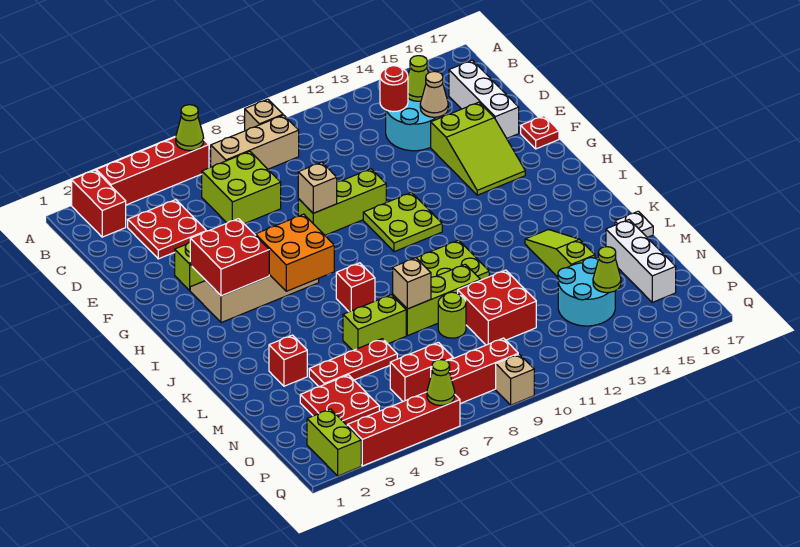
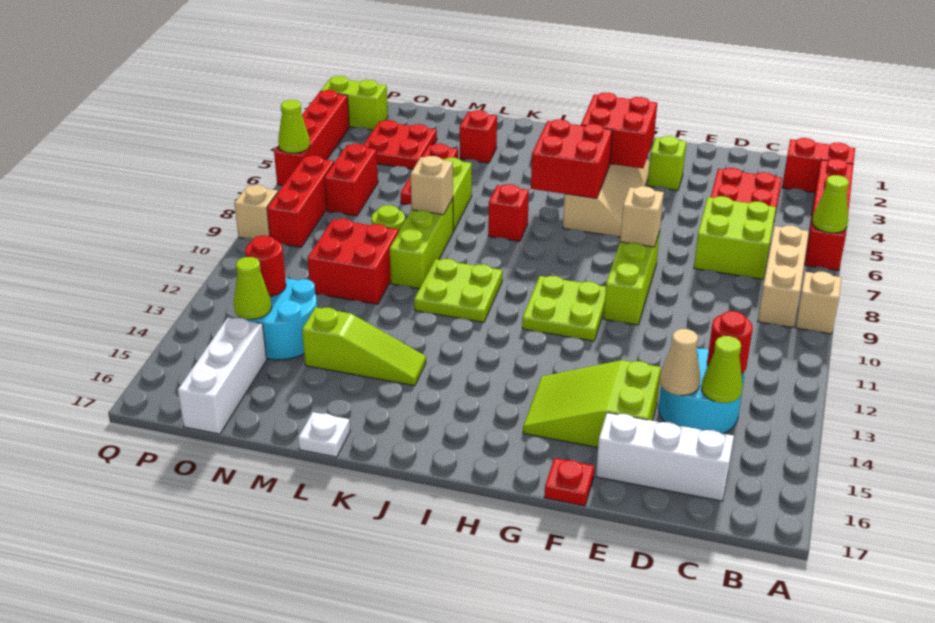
orange brick H5:I6 level 2 -> red brick H5:I6 level 2
white brick M16:O16 level 1 -> white brick O15:O17 level 1
none -> red round brick O13 level 2

